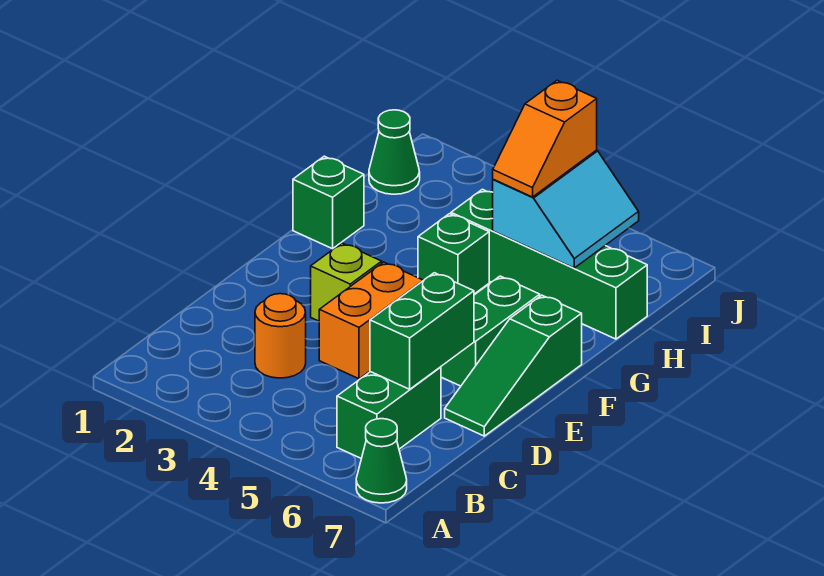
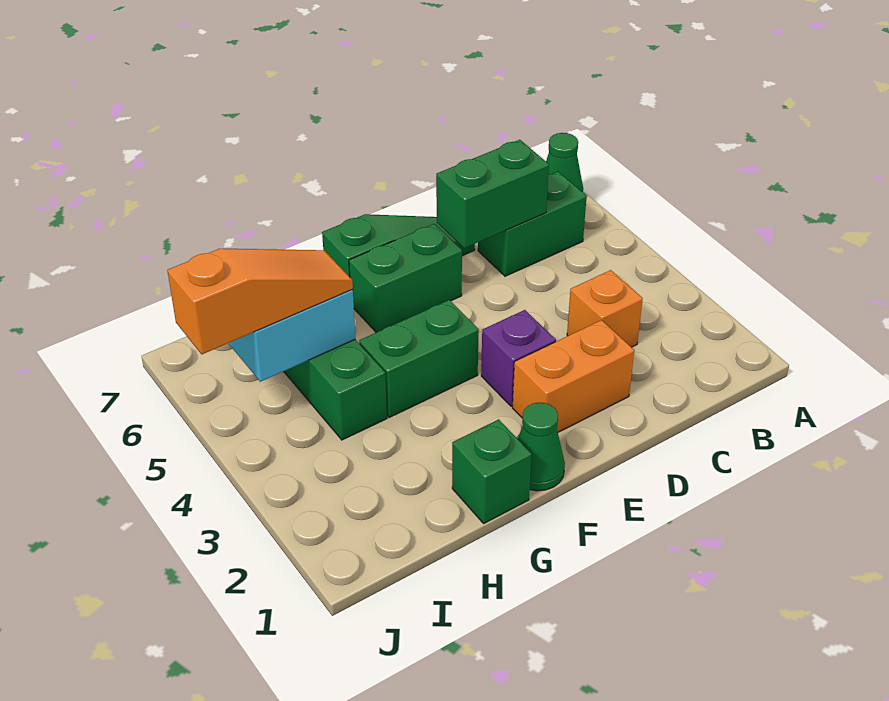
orange round brick C3 level 1 -> orange brick C3 level 1
orange brick D4:E4 level 1 -> orange brick D2:E2 level 1
lime brick E3 level 1 -> purple brick E3 level 1
green brick G4 level 1 -> green brick F4:G4 level 1
orange slope H5:I5 level 3 top I -> orange slope H5:J5 level 3 top J
green cone I1 level 1 -> green cone F1 level 1

